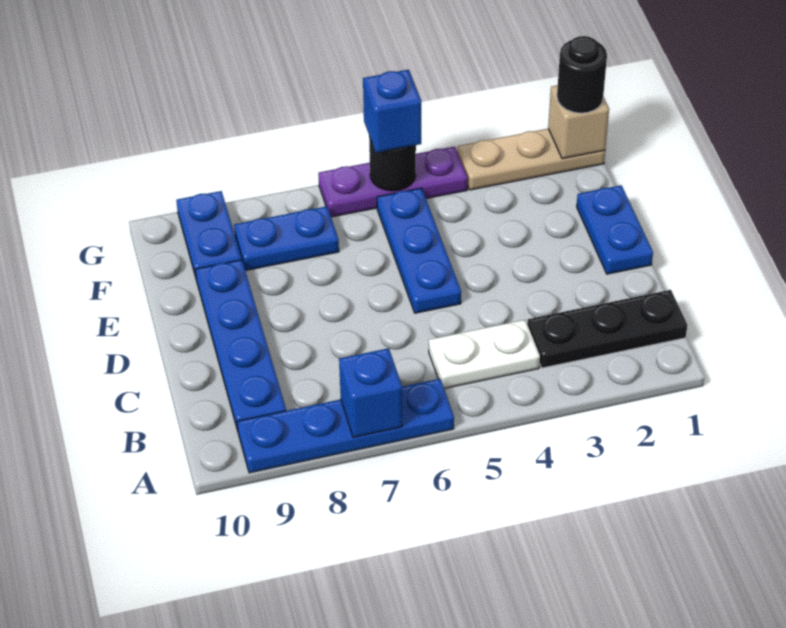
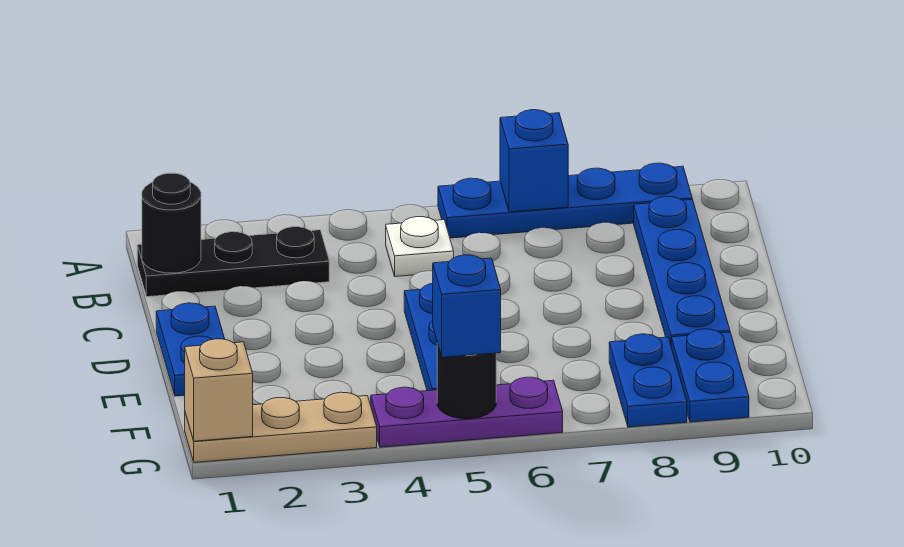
white plate B4:B5 level 1 -> white plate B5 level 1
blue plate F7:F8 level 1 -> blue plate F8:G8 level 1
black round brick G1 level 3 -> black round brick B1 level 2

